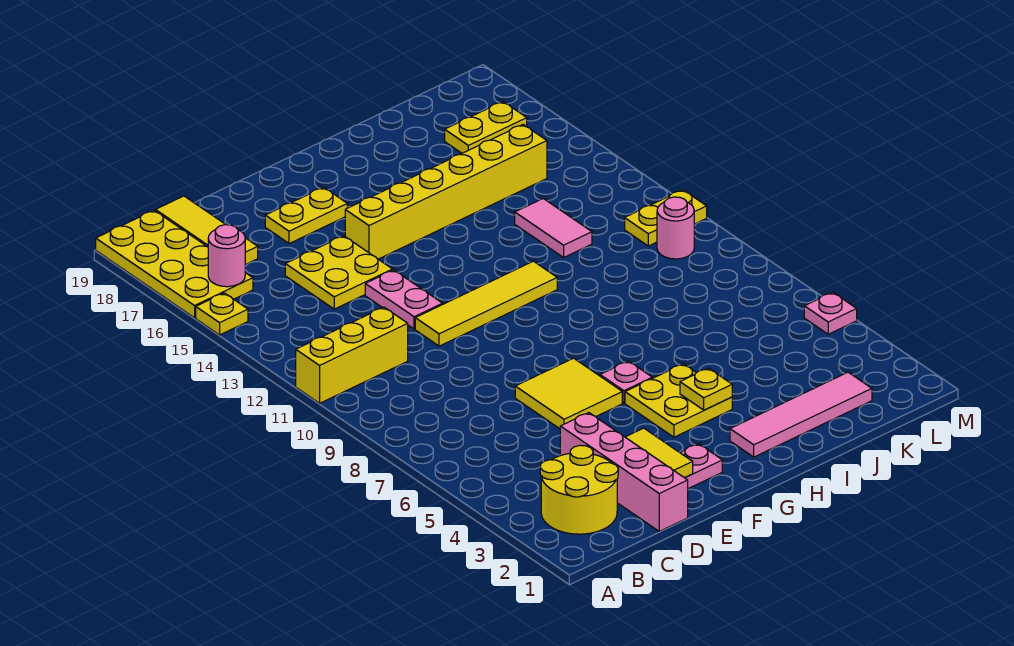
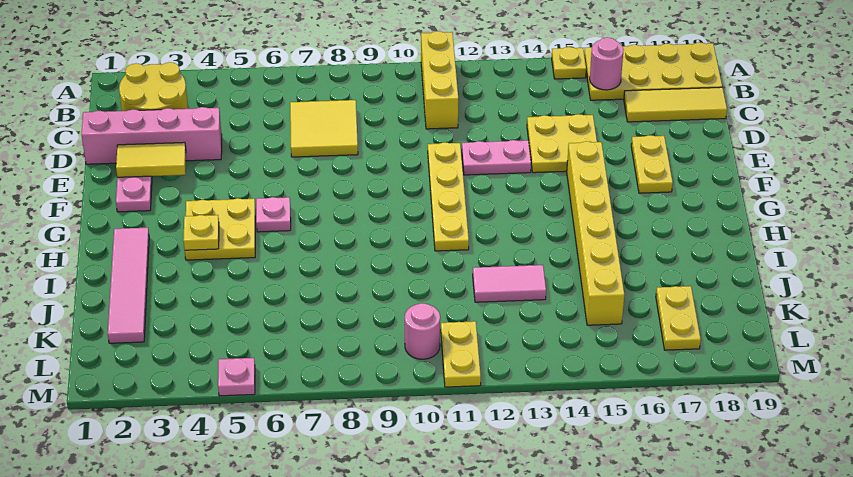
yellow tile E6:F7 level 1 -> yellow tile C7:D8 level 1
yellow tile E11:H11 level 1 -> yellow plate E11:H11 level 1

